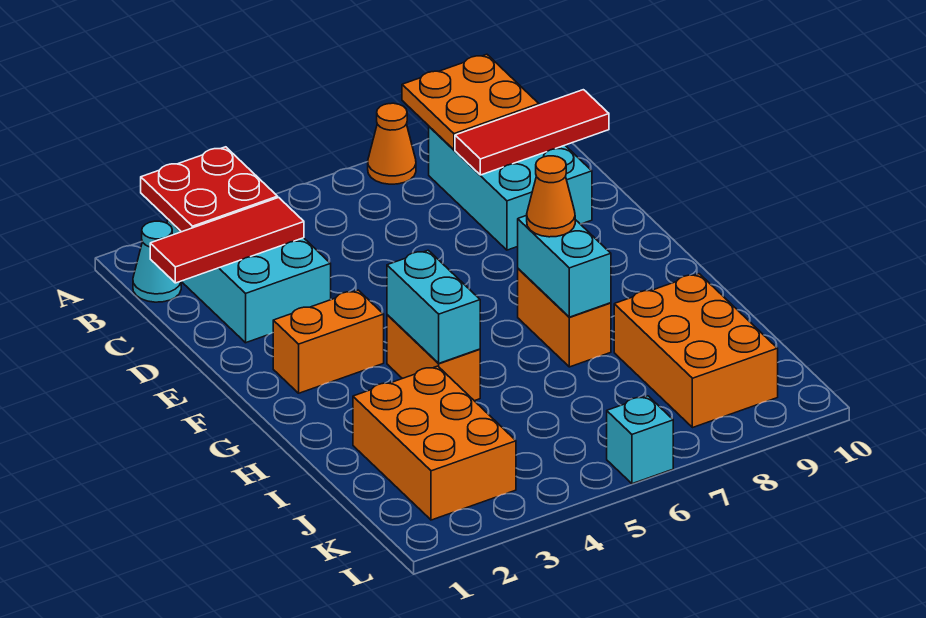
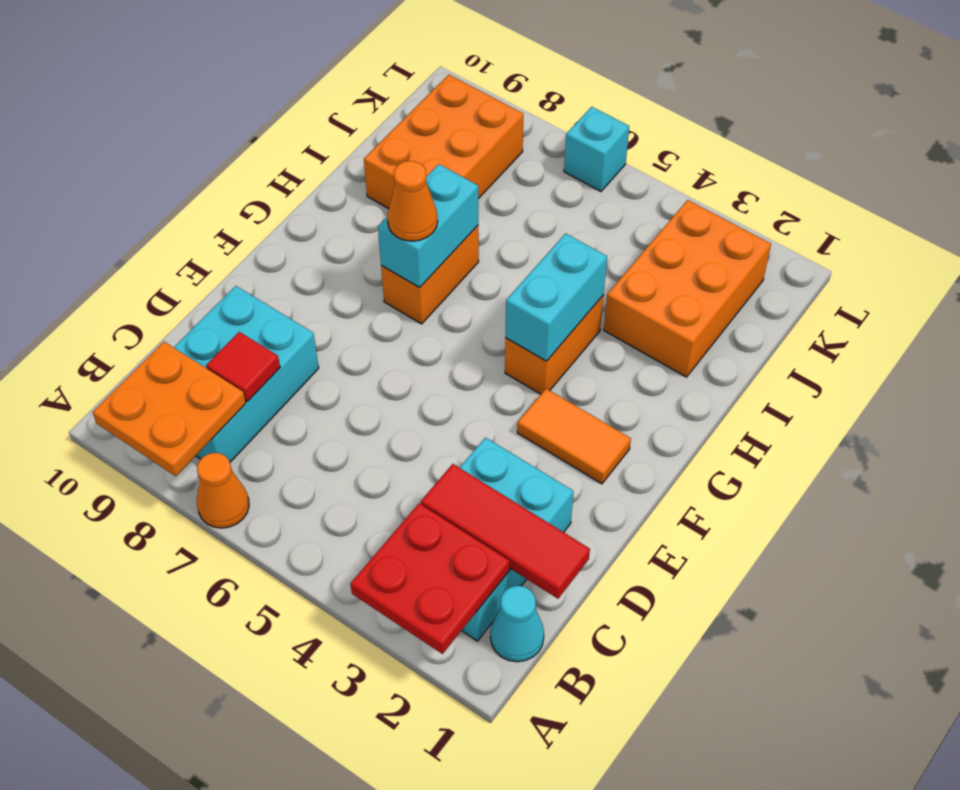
red tile C8:C10 level 2 -> red tile C8 level 2
orange brick F2:F3 level 1 -> orange tile F2:F3 level 1

